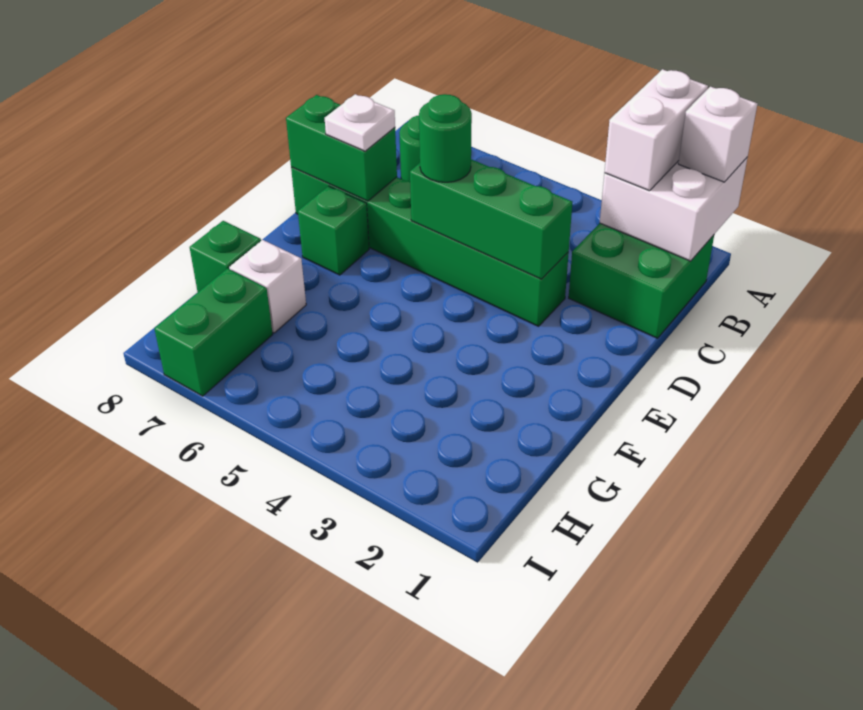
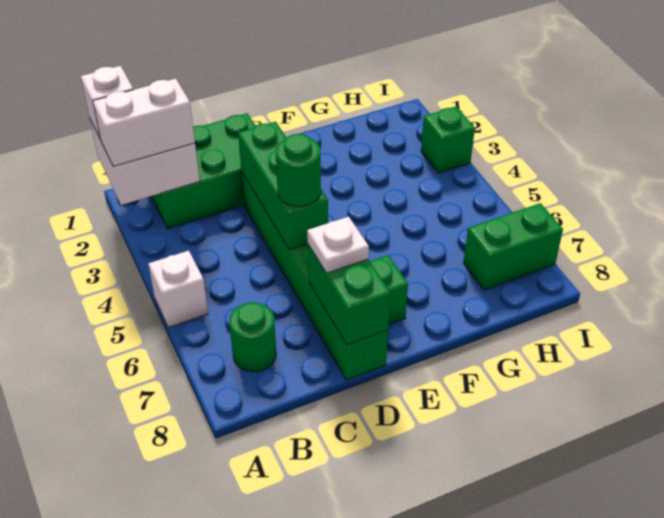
green brick B1:C2 level 1 -> green brick B1:D2 level 1
white brick G7 level 1 -> white brick A5 level 1
green brick G8 level 1 -> green brick I3 level 1

